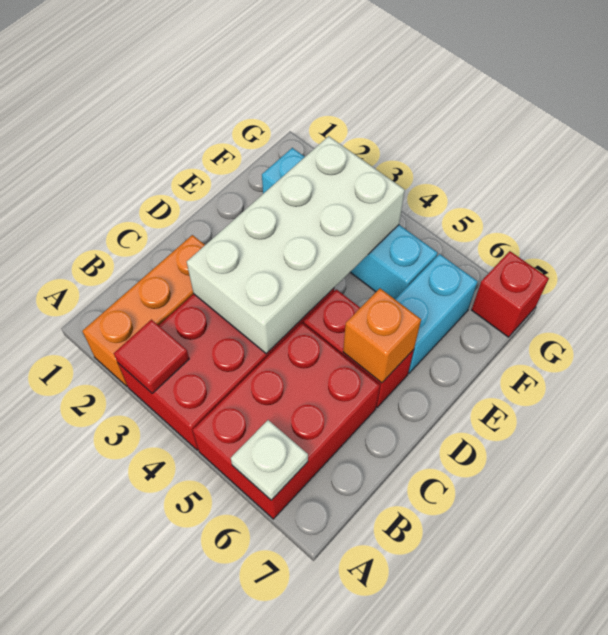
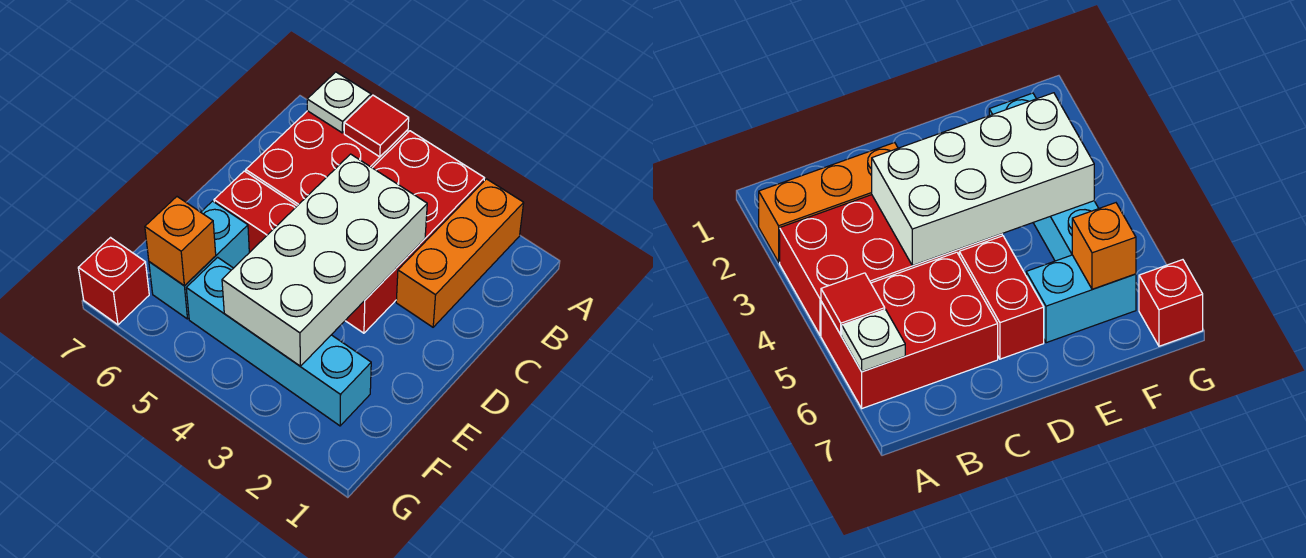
red tile A3 level 2 -> red tile A5 level 2
orange brick D6 level 2 -> orange brick F6 level 2

